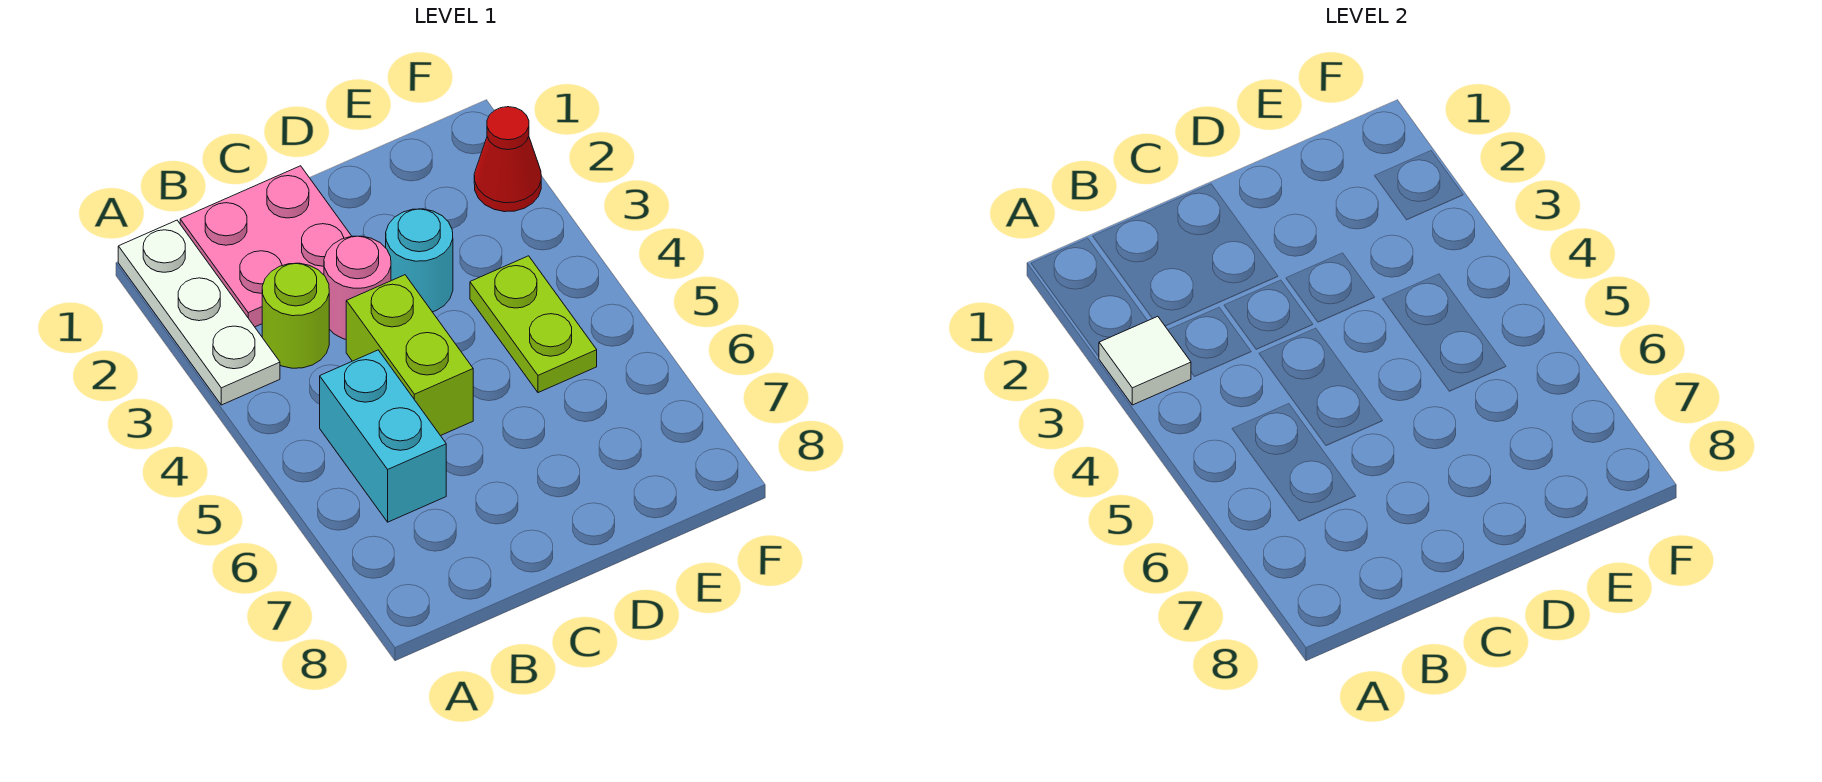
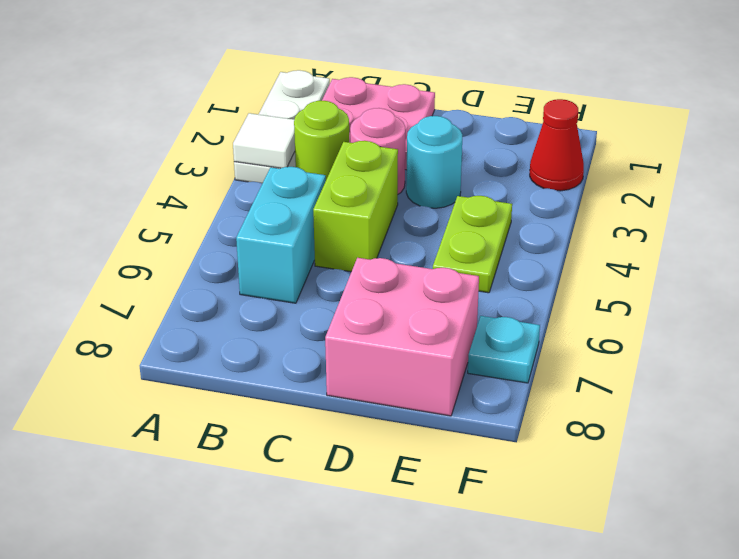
none -> pink brick D7:E8 level 1
none -> cyan plate F7 level 1

